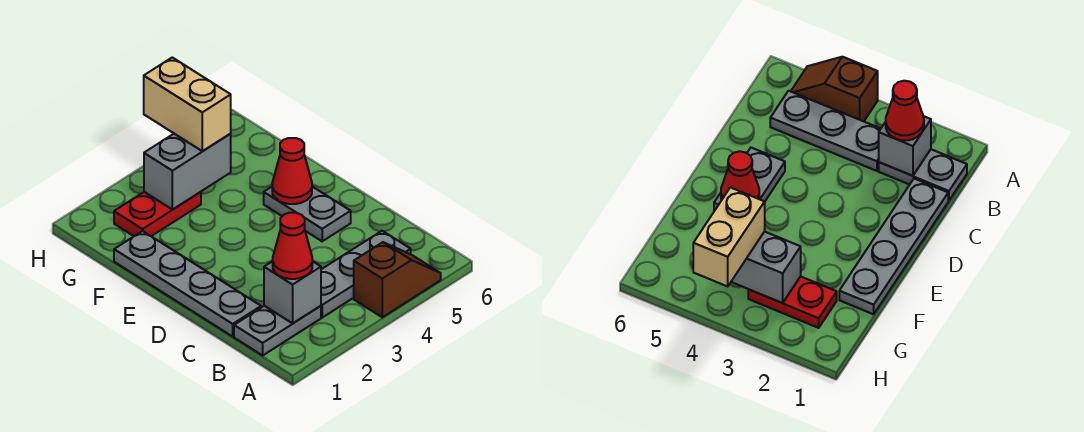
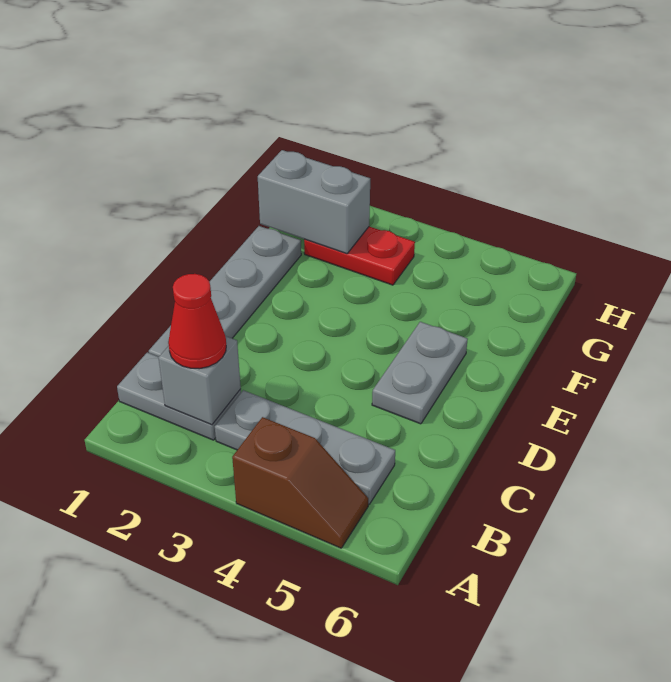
red cone E5 level 2 -> none
grey brick G3:G4 level 2 -> grey brick G1:G2 level 2
tan brick G4:H4 level 3 -> none

